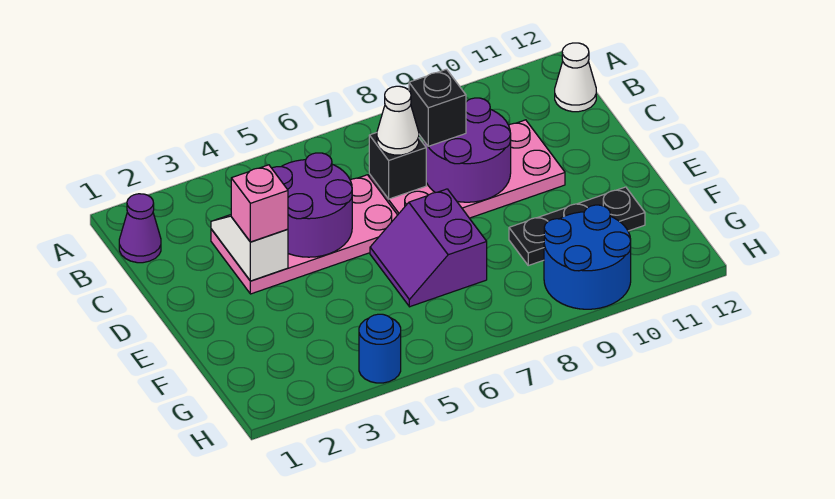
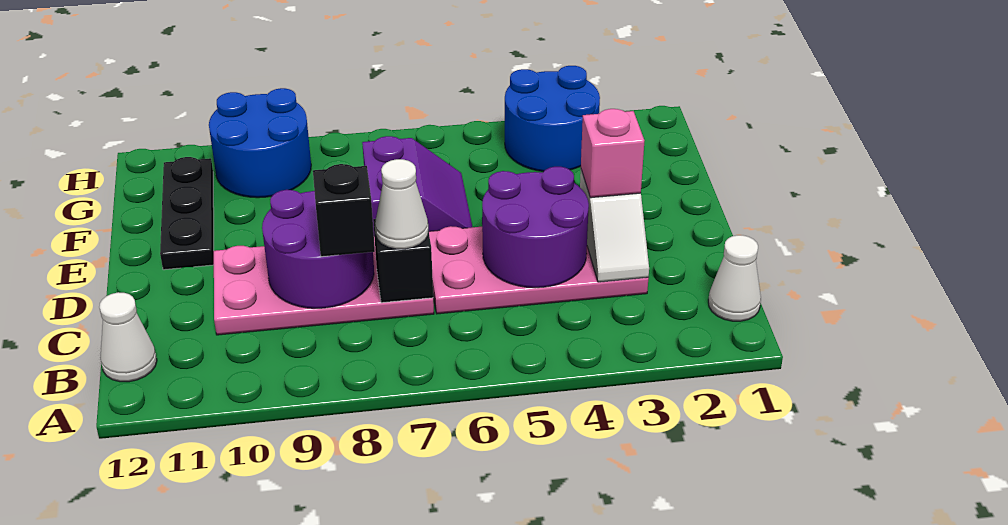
purple cone B1 level 1 -> white cone B1 level 1
black plate F9:F11 level 1 -> black plate E11:G11 level 1
blue round brick H4 level 1 -> blue round brick G3:H4 level 1

